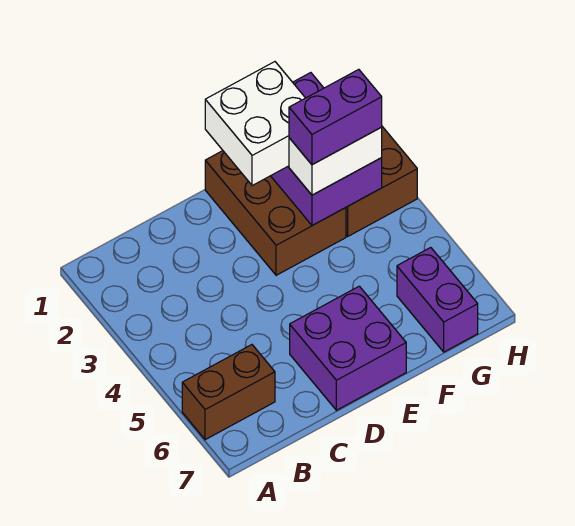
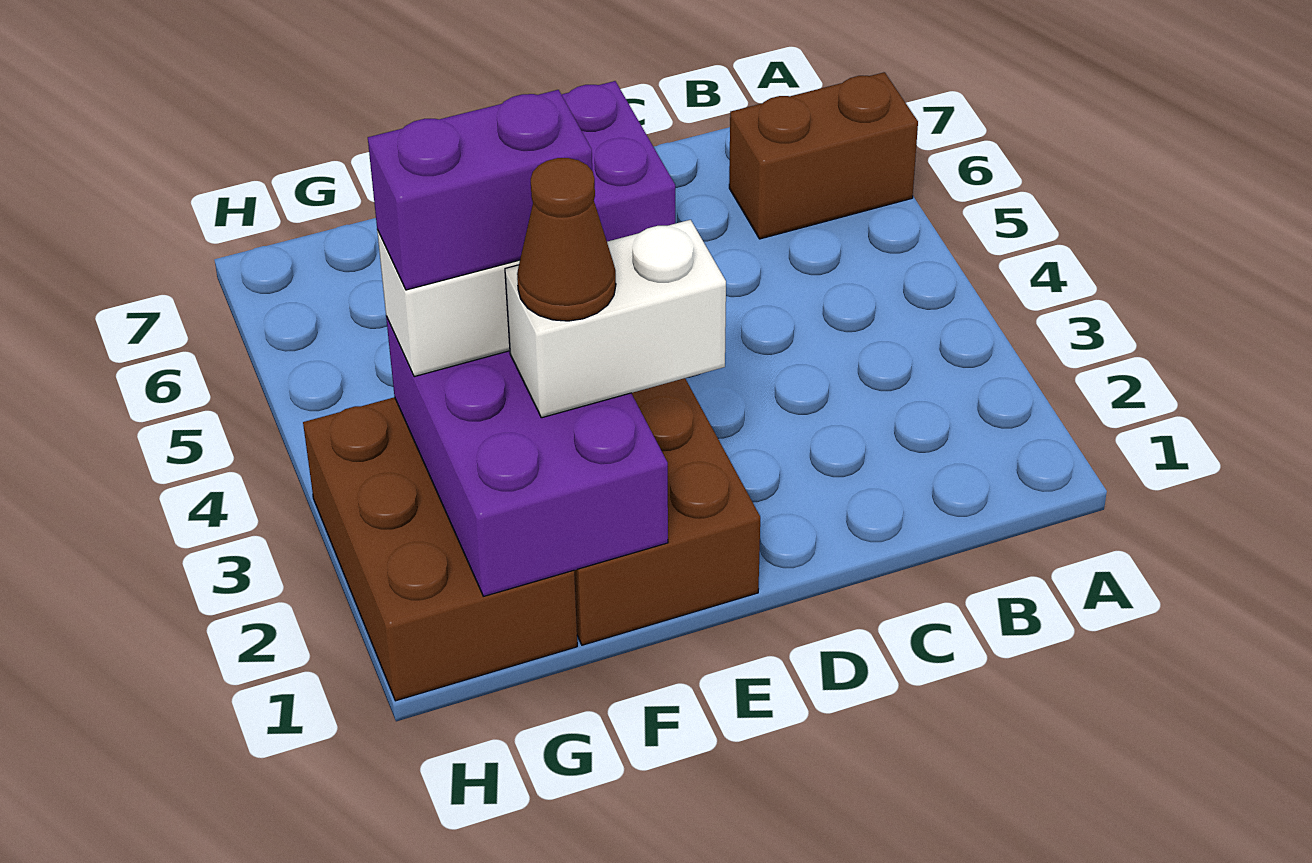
white brick E1:F2 level 3 -> white brick E2:F2 level 3
none -> brown cone F2 level 4
purple brick G6:G7 level 1 -> none

